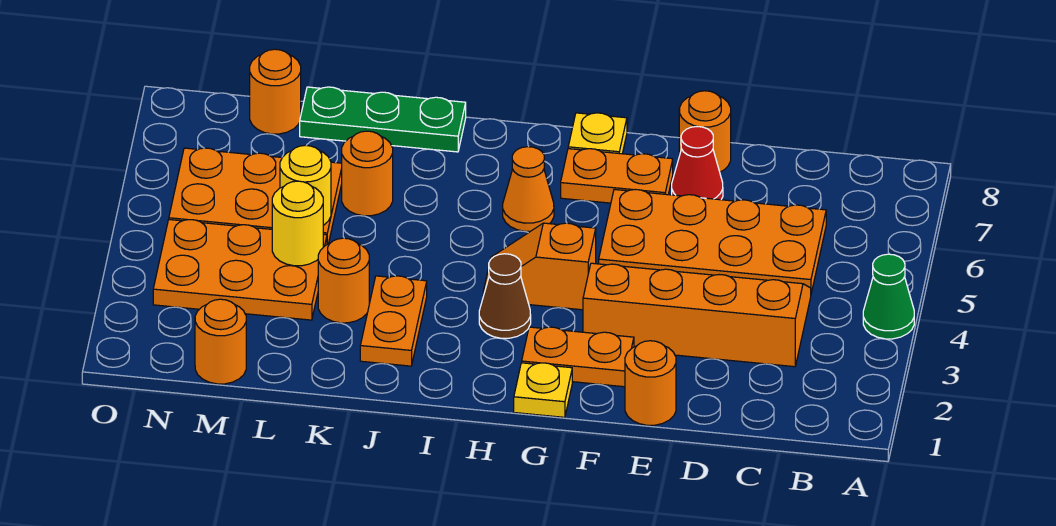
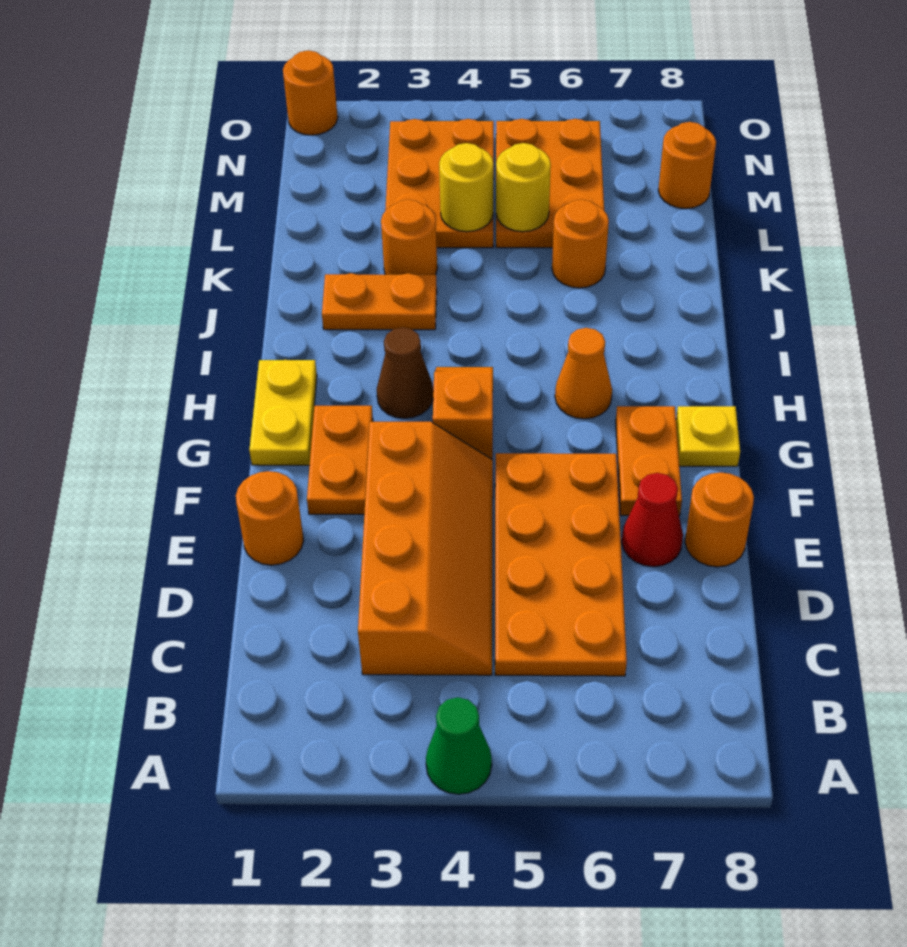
yellow plate G1 level 1 -> yellow plate G1:H1 level 1
green plate J8:L8 level 1 -> none
orange round brick M1 level 1 -> orange round brick O1 level 1

